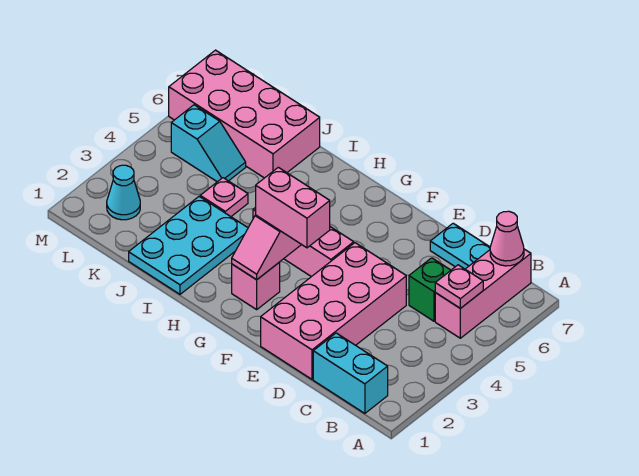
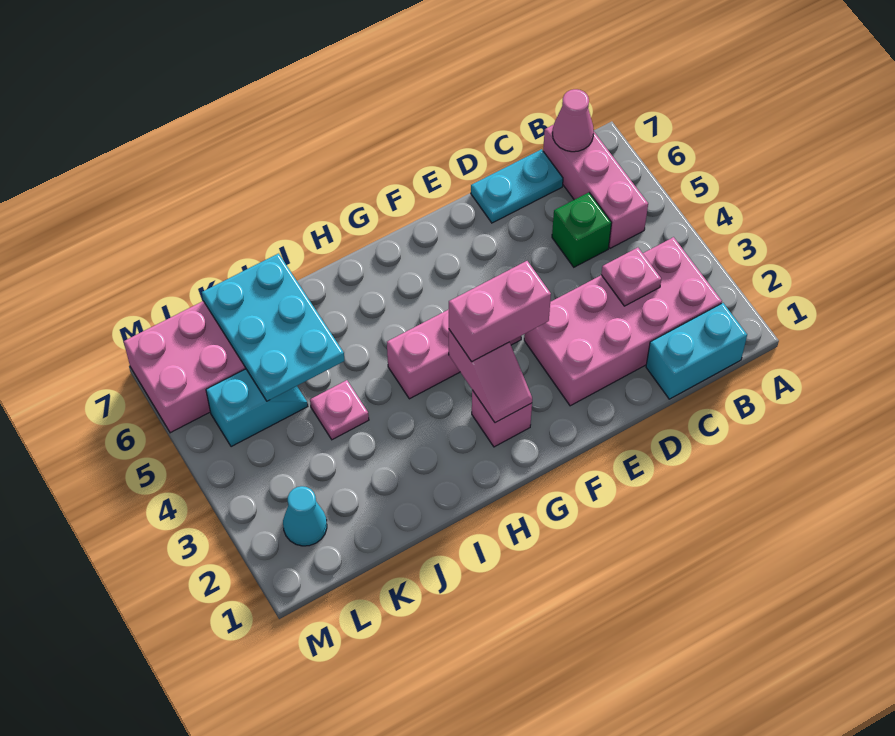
pink plate B5 level 2 -> pink plate C3 level 2
pink brick D1:E4 level 1 -> pink brick B2:E3 level 1
cyan plate I1:J3 level 1 -> cyan plate J5:K7 level 2

